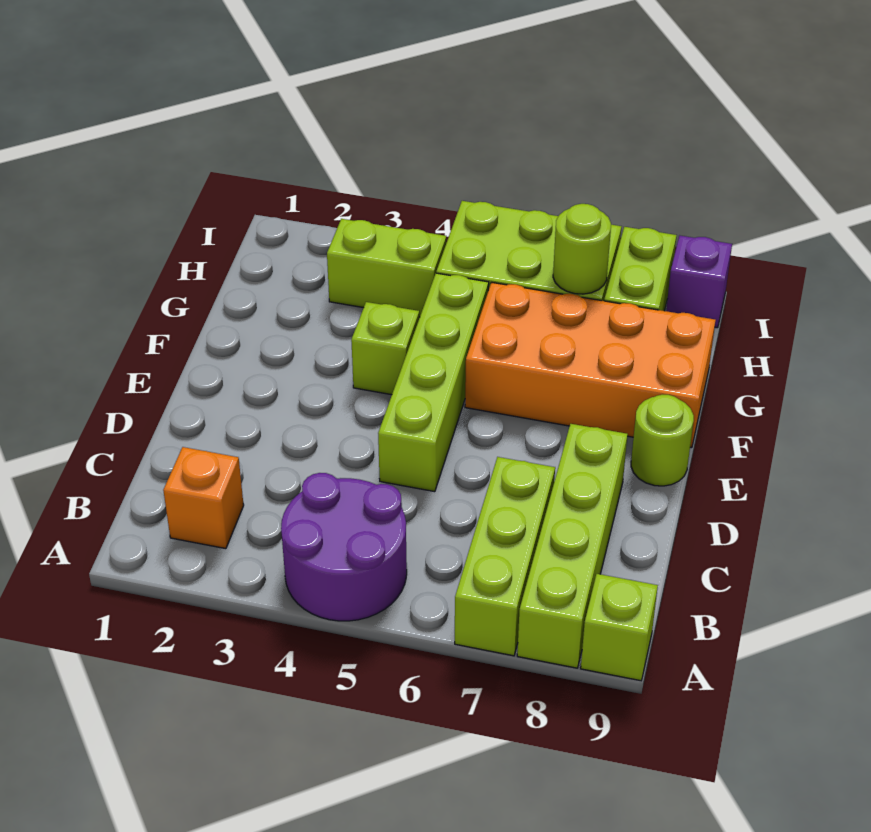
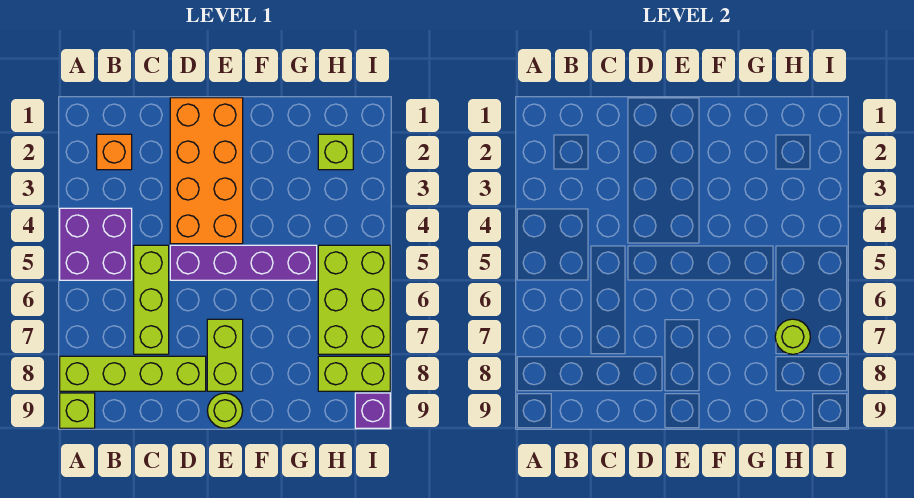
purple round brick A4:B5 level 1 -> purple brick A4:B5 level 1
lime brick A7:C7 level 1 -> lime brick C5:C7 level 1
lime brick D5:G5 level 1 -> purple brick D5:G5 level 1
lime brick F4 level 1 -> lime brick H2 level 1
orange brick F6:G9 level 1 -> orange brick D1:E4 level 1
lime brick H3:H4 level 1 -> lime brick E7:E8 level 1

